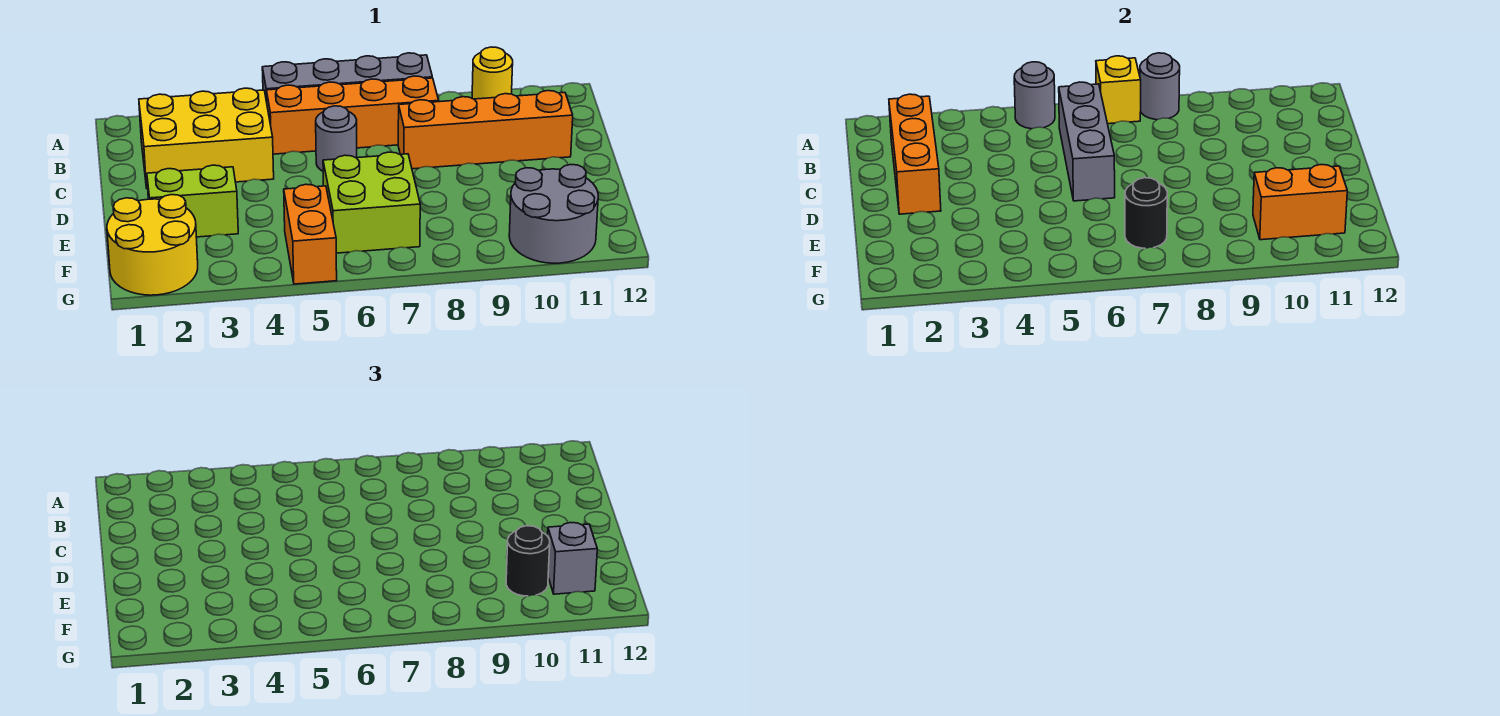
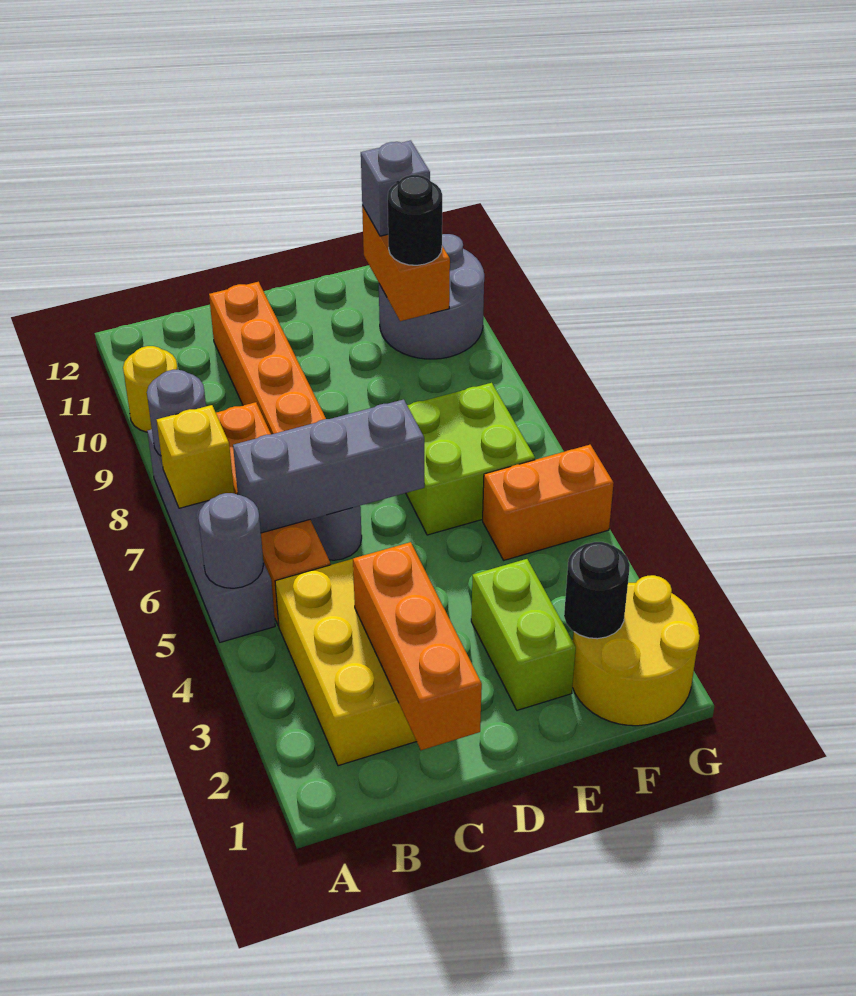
orange brick B2:D2 level 2 -> orange brick C1:C3 level 2
black round brick F7 level 2 -> black round brick F2 level 2

